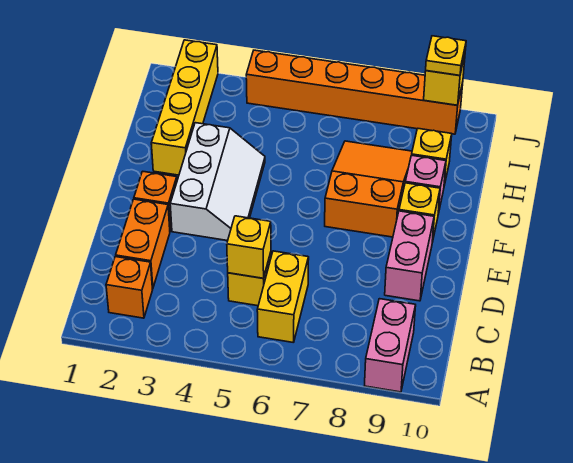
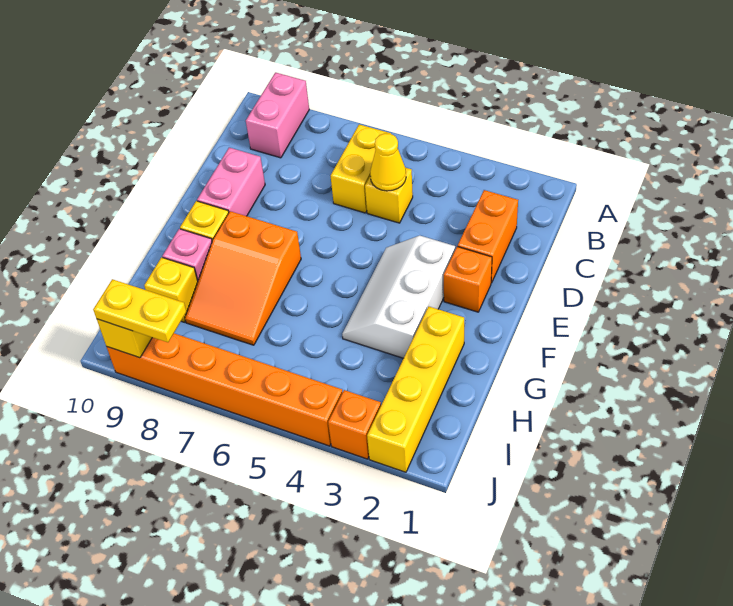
orange brick B2 level 1 -> orange brick J3 level 1
yellow brick C5 level 2 -> yellow cone C5 level 2
yellow plate J9 level 3 -> yellow plate J8:J9 level 3

